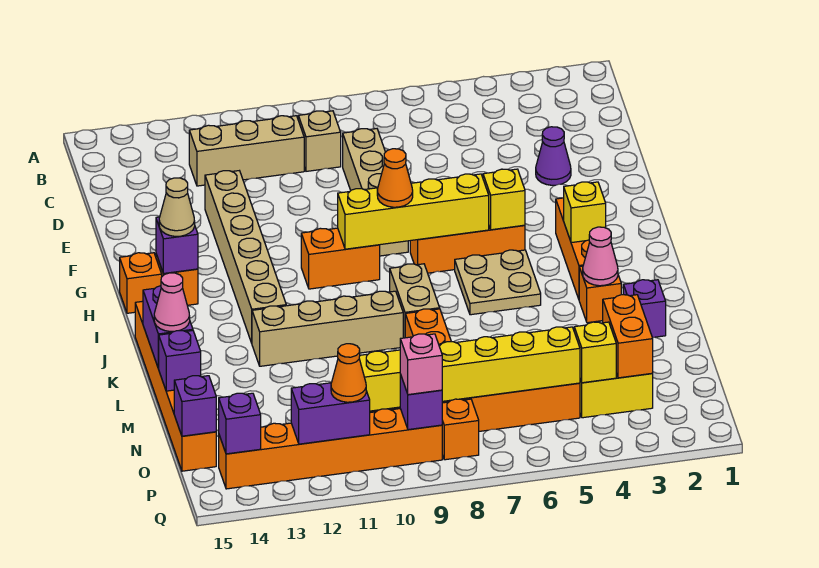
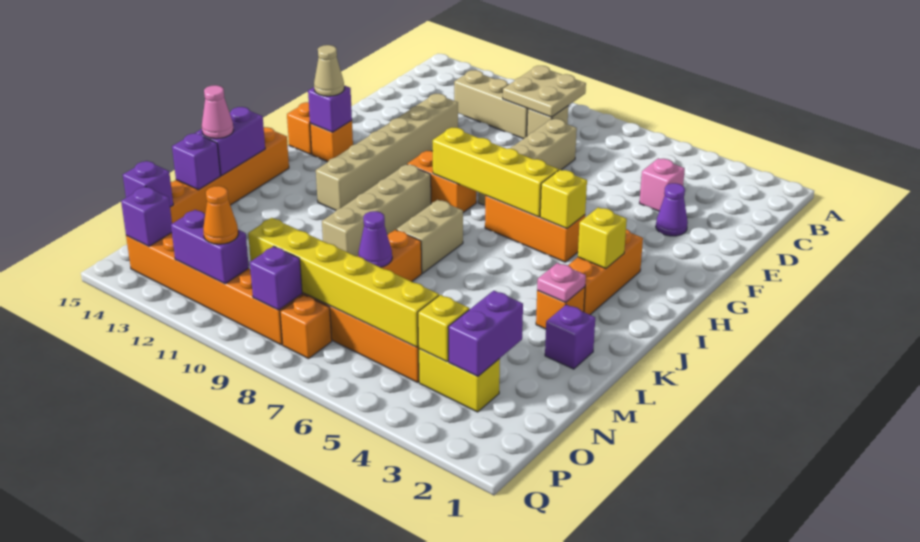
orange cone H8 level 3 -> none
tan plate I5:J6 level 1 -> tan plate B9:C10 level 2
pink cone K3 level 2 -> pink plate K3 level 2
tan brick K9:K12 level 1 -> tan brick I10:L10 level 1
none -> purple cone M8 level 2
orange brick N3:O3 level 2 -> purple brick N3:O3 level 2
pink brick P9 level 3 -> pink brick D4 level 1

